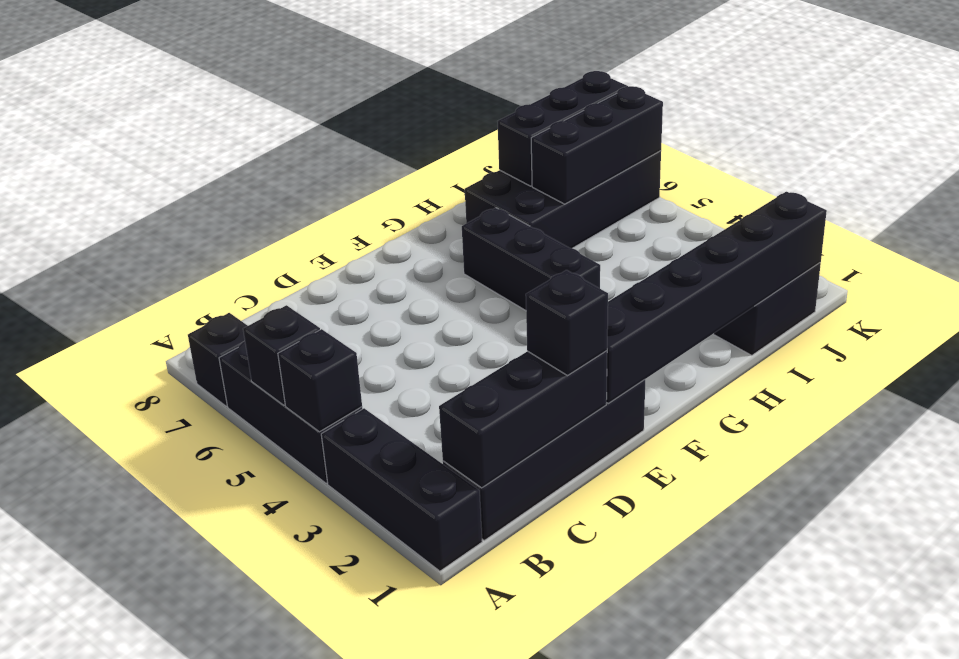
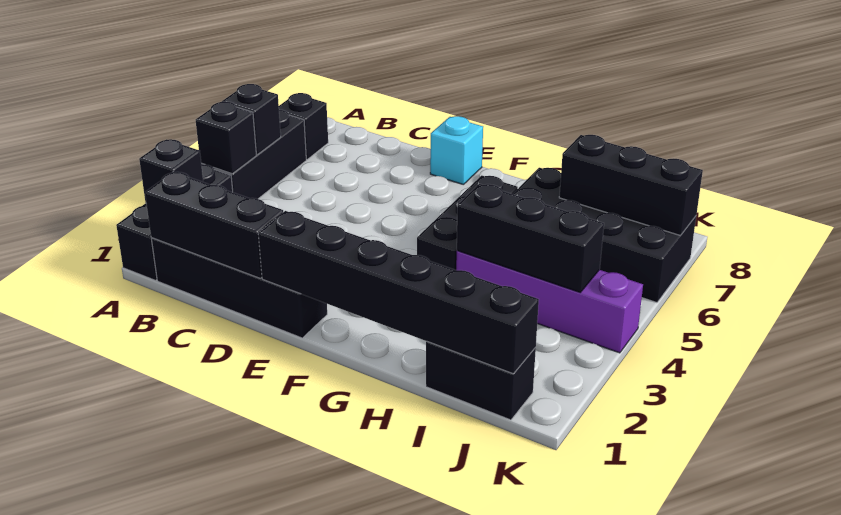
black brick D1 level 3 -> black brick A2 level 2
none -> cyan brick E8 level 1
none -> purple brick H4:K4 level 1
black brick I6:K6 level 2 -> black brick H4:J4 level 2

